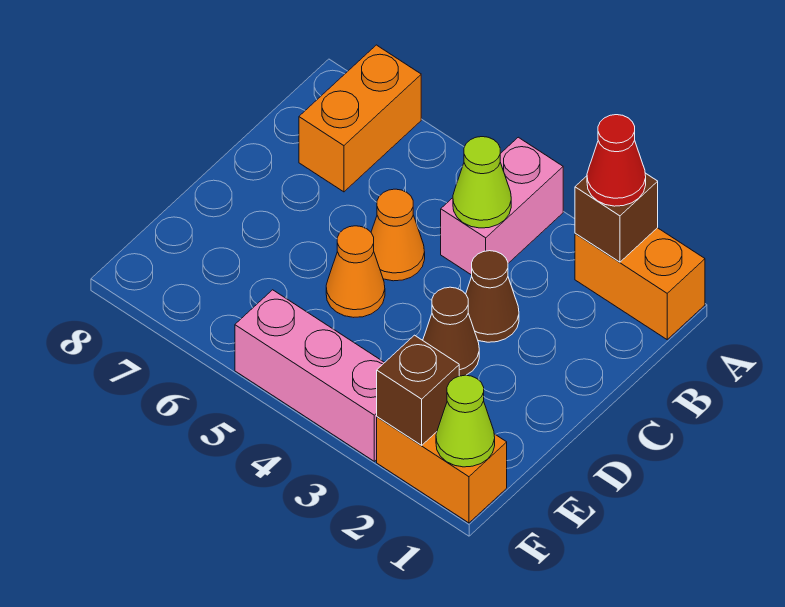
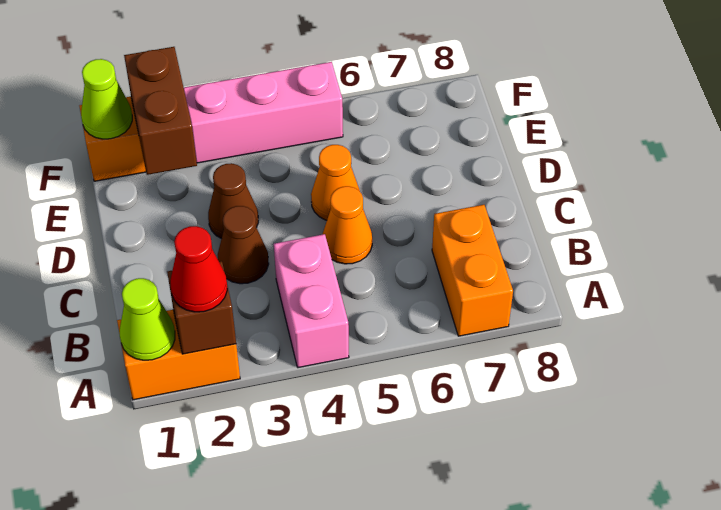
lime cone B4 level 2 -> lime cone A1 level 2
brown brick F2 level 2 -> brown brick E2:F2 level 2

